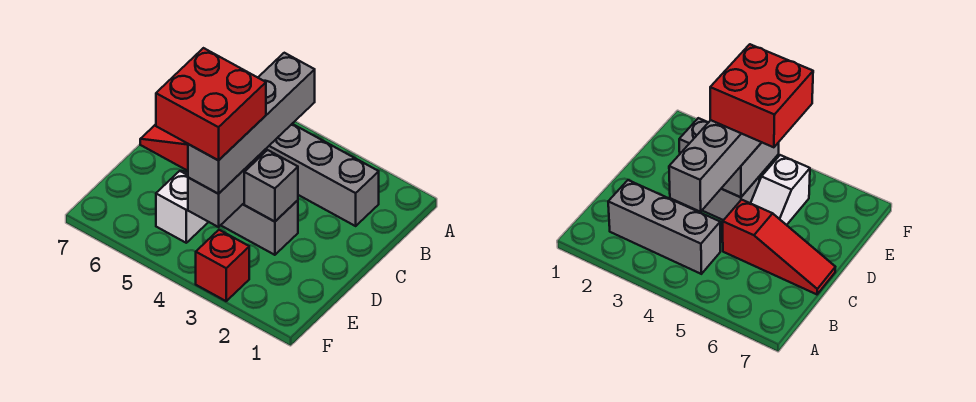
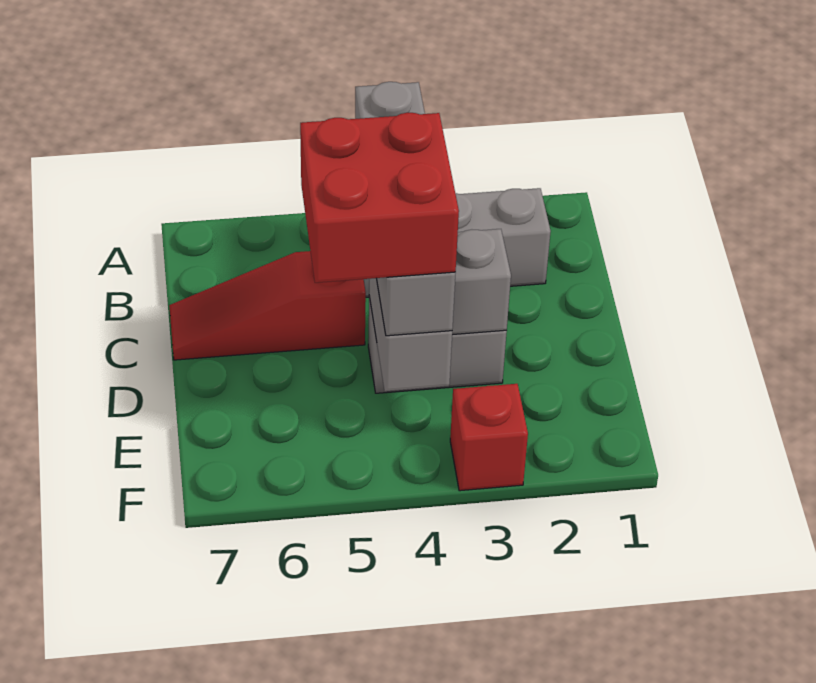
white slope D5:E5 level 1 top E -> none

